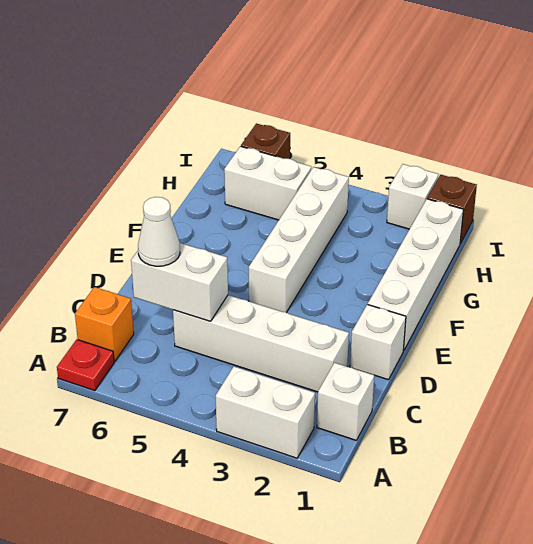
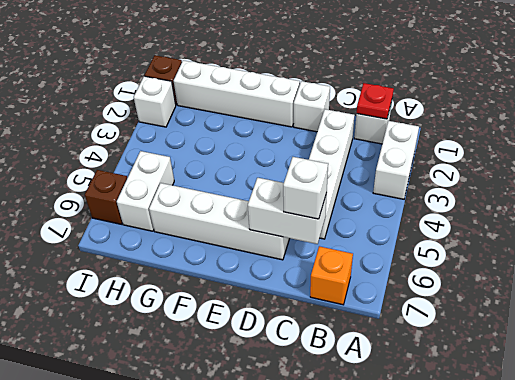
red plate A7 level 1 -> red plate B1 level 2
white brick C5:C6 level 2 -> white brick C6:D6 level 2
white cone C6 level 3 -> white brick C6 level 3
white brick E4:H4 level 1 -> white brick D6:G6 level 1

